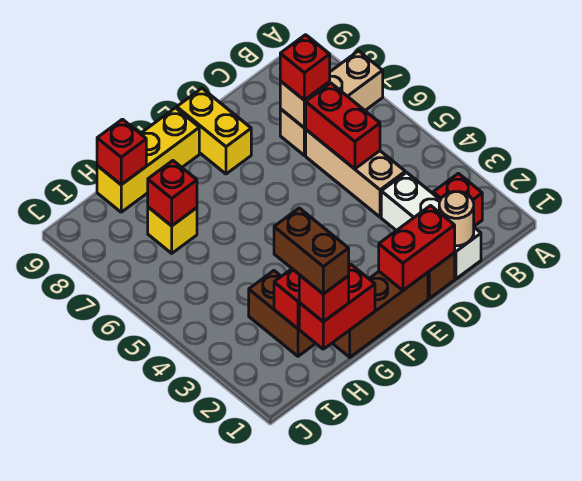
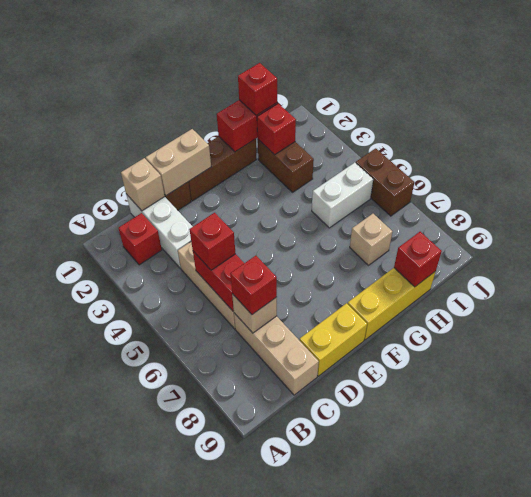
tan brick A7:C7 level 1 -> tan brick C7:C9 level 1
tan round brick C1 level 2 -> tan brick C1 level 2
red brick D1:E1 level 2 -> tan brick D1:E1 level 2
yellow brick E8:E9 level 1 -> yellow brick D9:E9 level 1
brown brick H1:H2 level 4 -> brown brick J5:J6 level 1
none -> white brick H5:I5 level 1
yellow brick H7 level 1 -> tan brick H7 level 1
red brick H7 level 2 -> red brick C5 level 3

